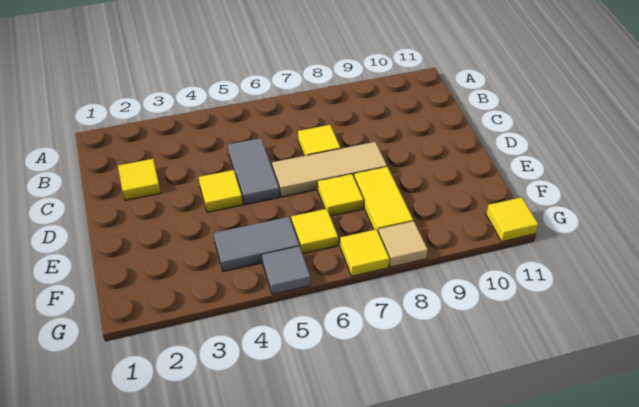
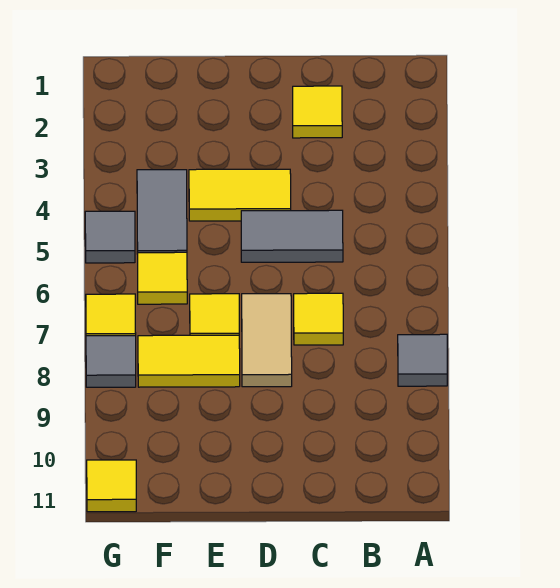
none -> grey tile A8 level 1
yellow tile D4 level 1 -> yellow tile D4:E4 level 1
tan tile D6:D8 level 1 -> tan tile D7:D8 level 1
tan tile G8 level 1 -> grey tile G8 level 1

